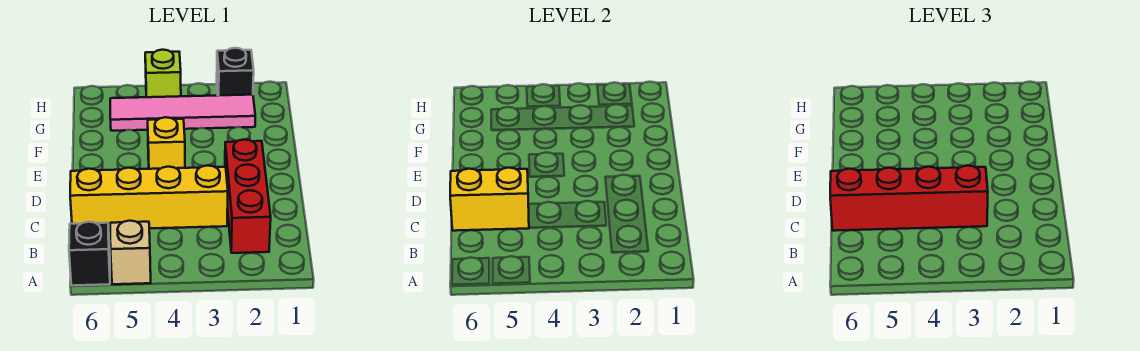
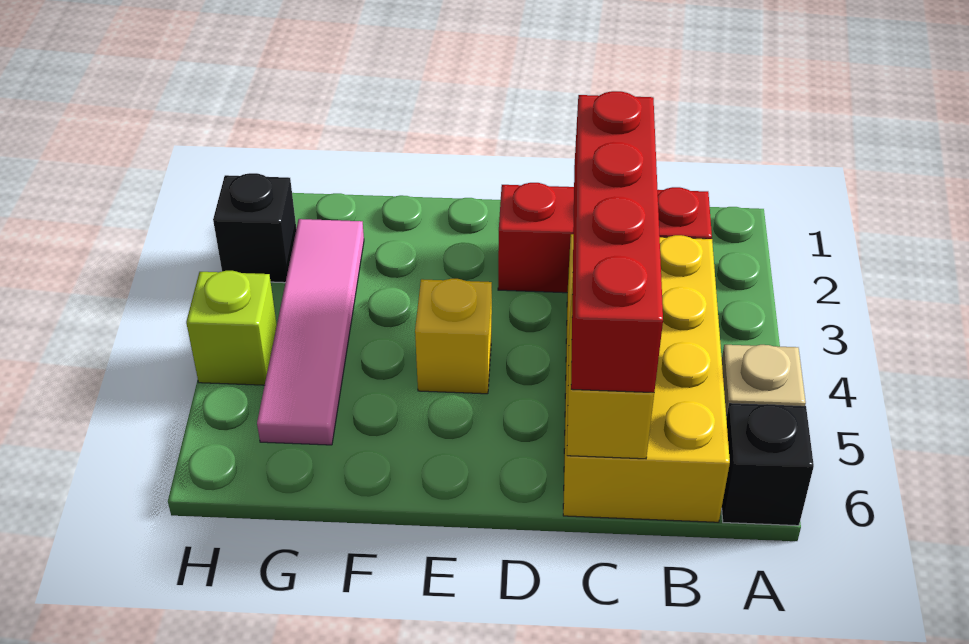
yellow brick C3:C6 level 1 -> yellow brick B3:C6 level 1

